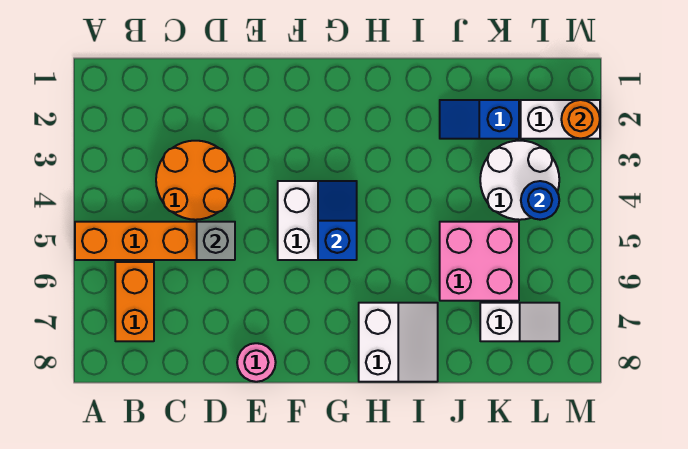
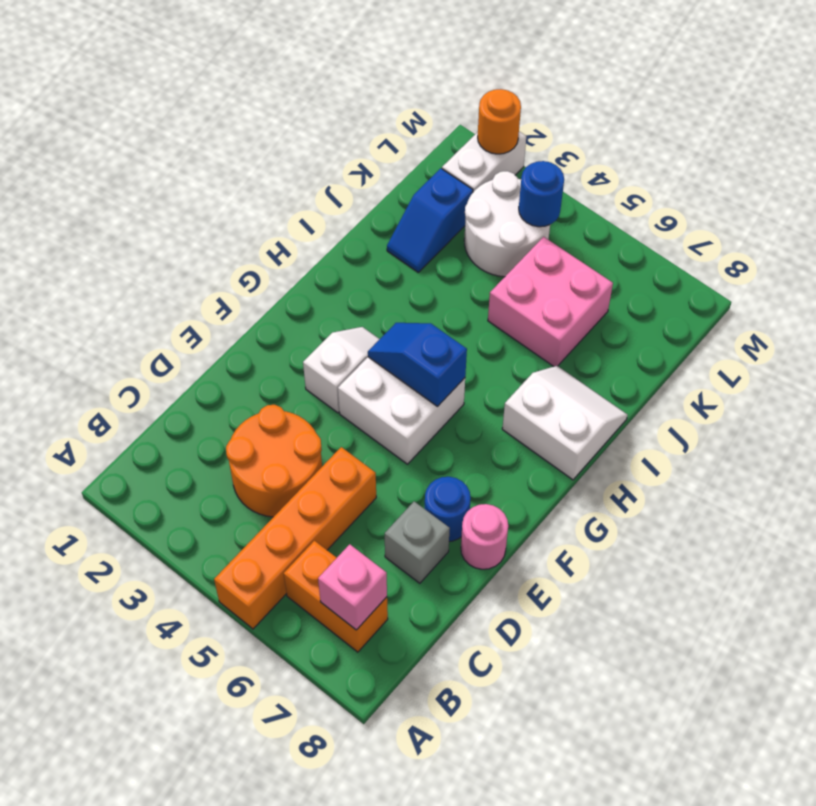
none -> pink brick B7 level 2
grey brick D5 level 2 -> grey brick D7 level 1
none -> blue round brick E7 level 1
white slope K7:L7 level 1 top K -> white slope F3:G3 level 1 top F

